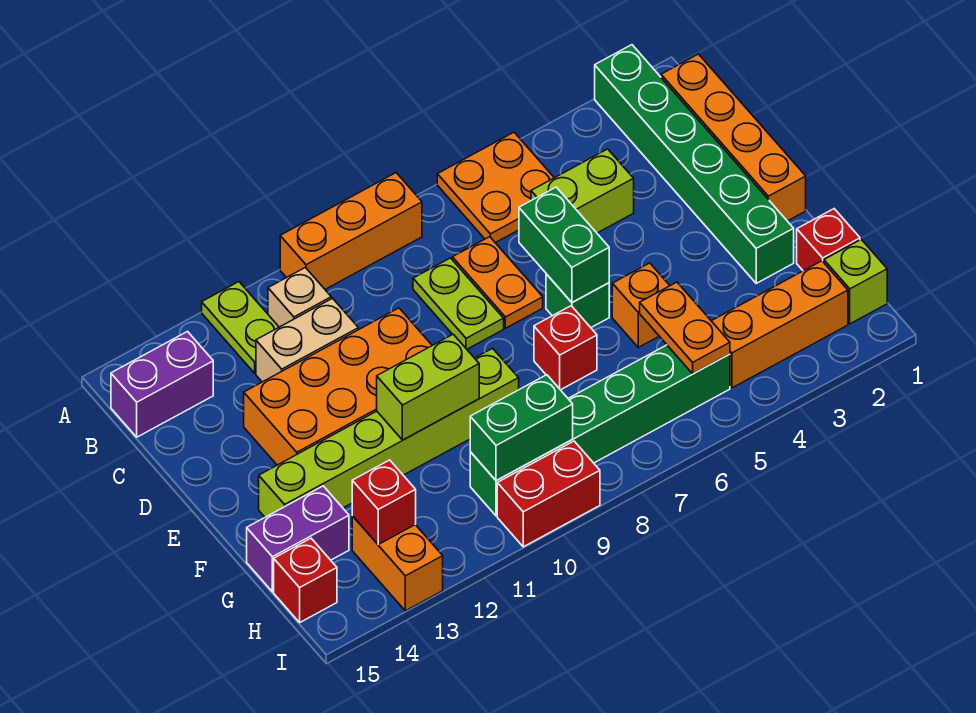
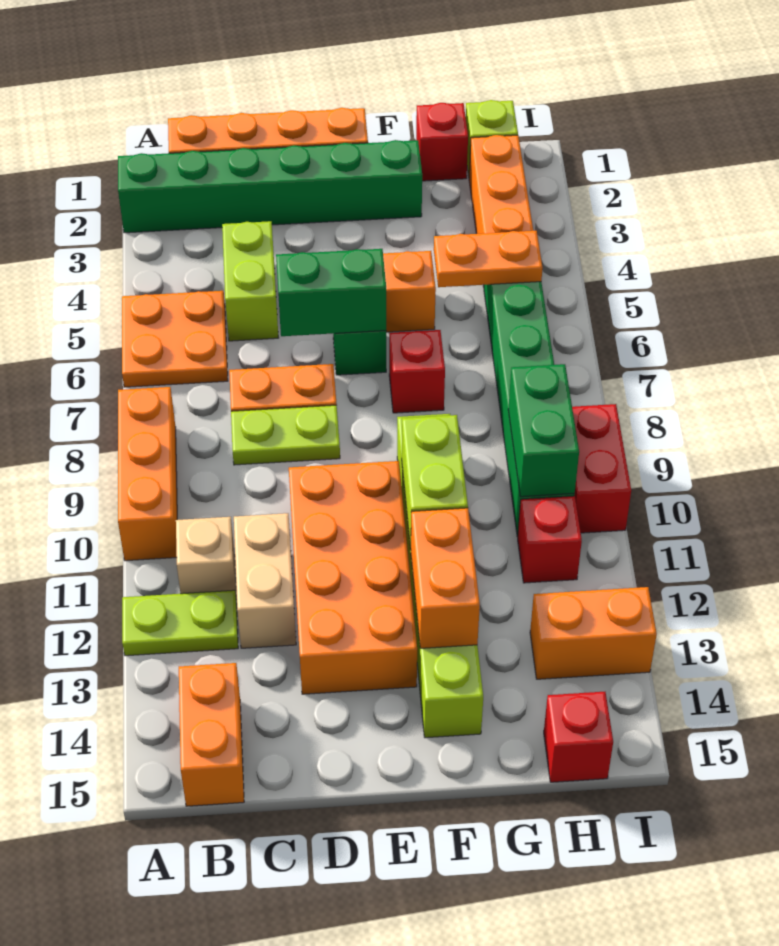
purple brick B14:B15 level 1 -> orange brick B14:B15 level 1
none -> orange brick F12:F13 level 2
purple brick G14:G15 level 1 -> none
red brick H13 level 2 -> red brick H11 level 1

